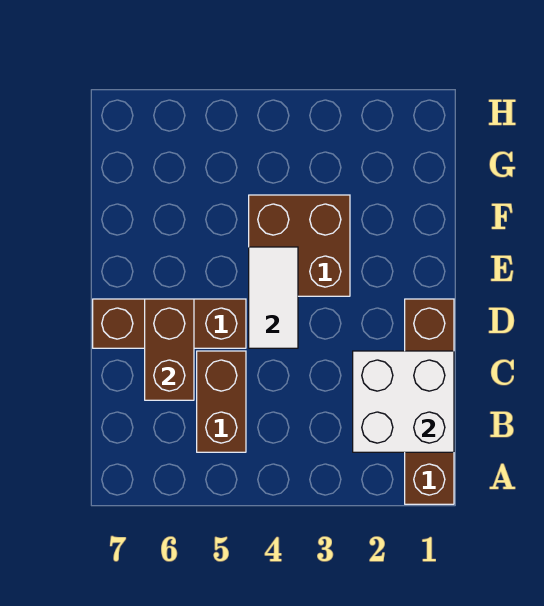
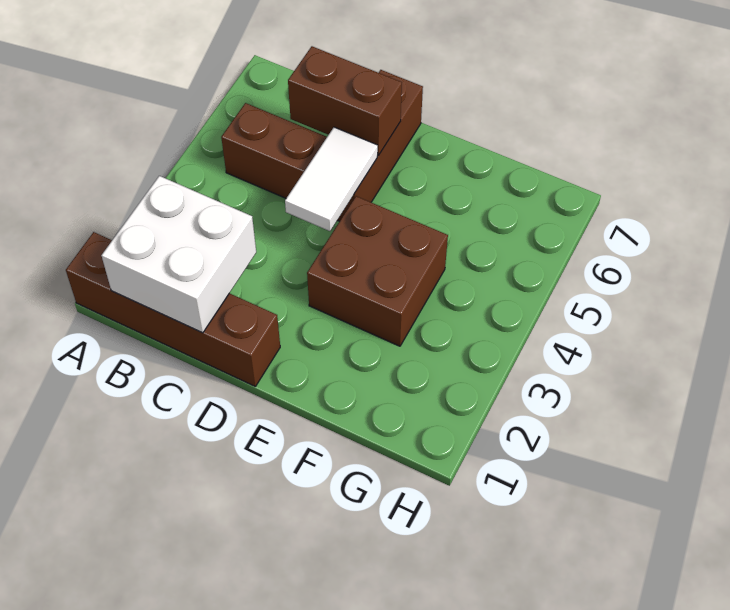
white tile D4:E4 level 2 -> white tile D4:D5 level 2

